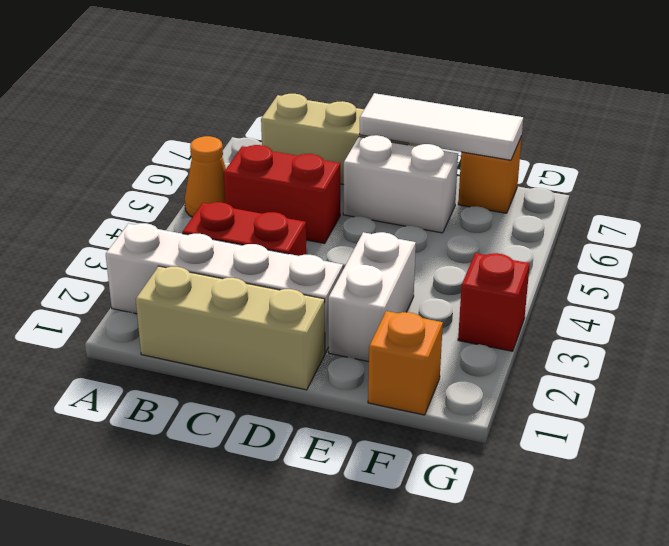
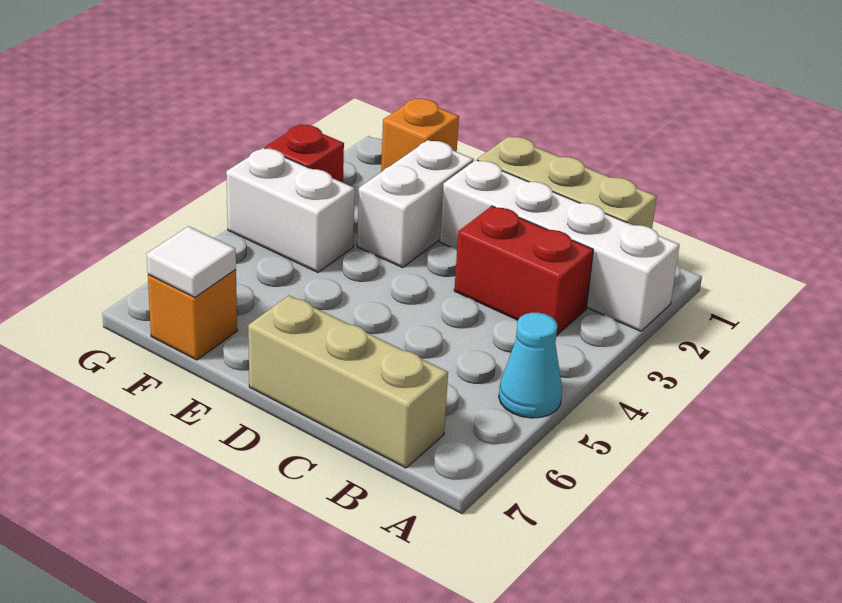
orange cone A5 level 1 -> cyan cone A5 level 1
red brick B5:C5 level 1 -> none
white brick D6:E6 level 1 -> white brick F4:G4 level 1
white tile D7:F7 level 2 -> white tile F7 level 2

